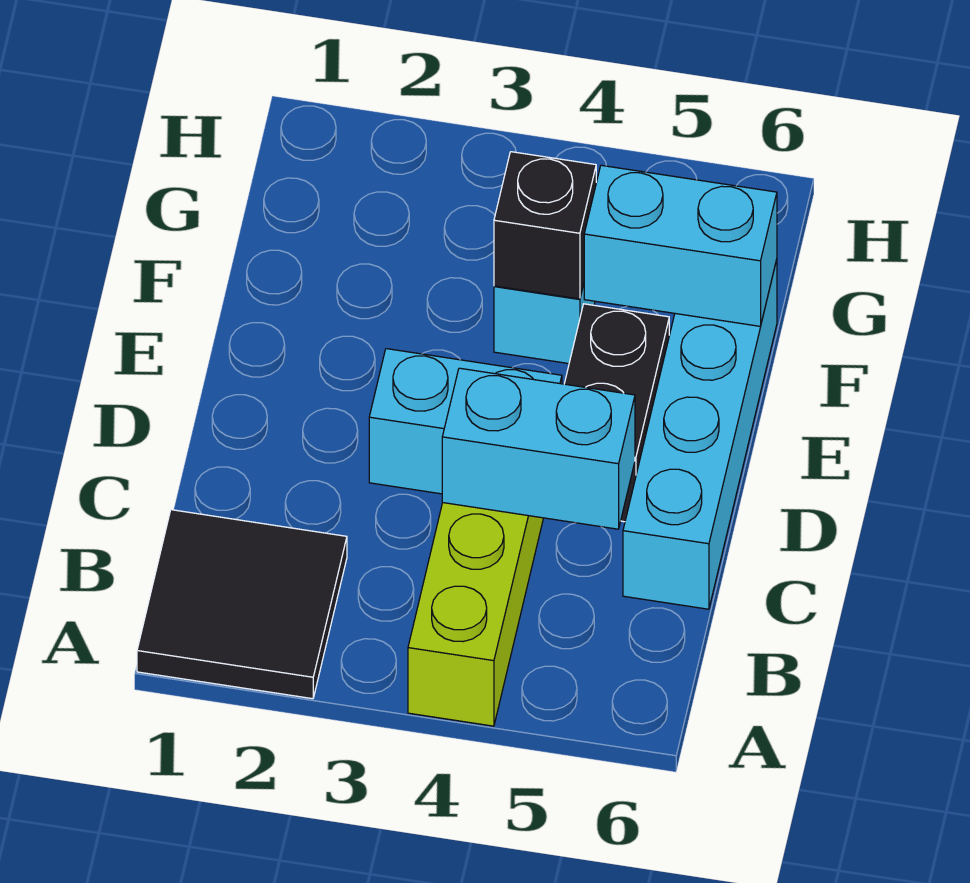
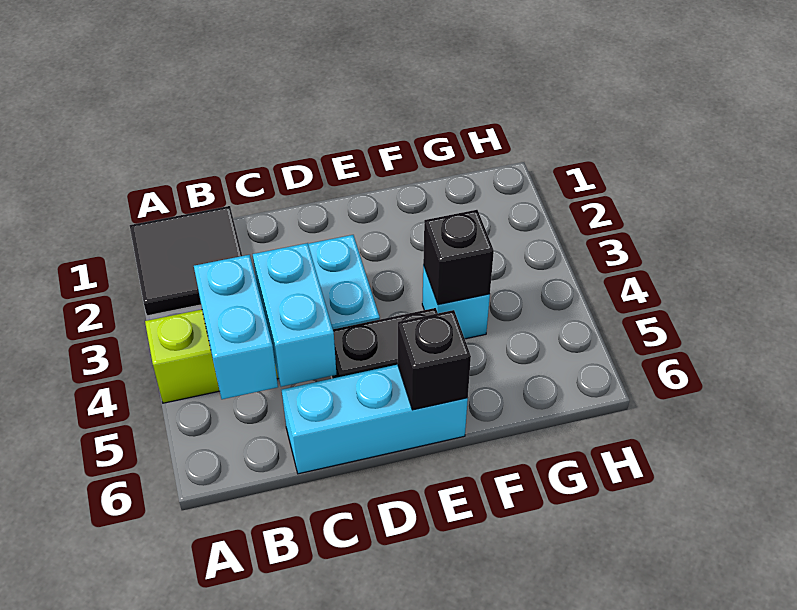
cyan brick C6:F6 level 1 -> cyan brick C6:E6 level 1
none -> black brick E6 level 2
cyan brick F5:F6 level 2 -> cyan brick B4:B5 level 2

